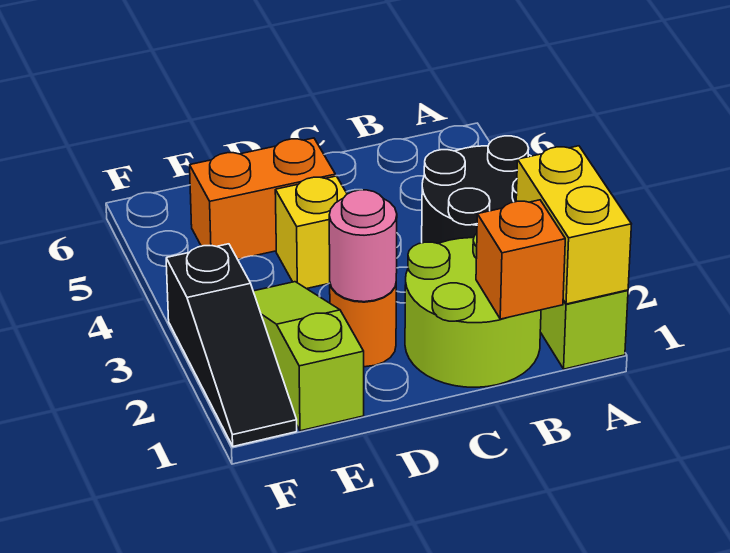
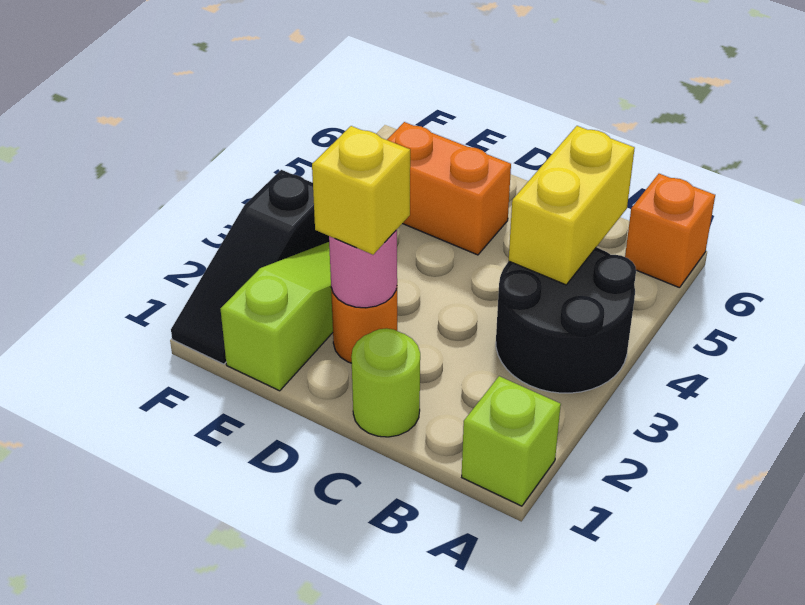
yellow brick A1:A2 level 2 -> yellow brick B4:B5 level 2
lime round brick B1:C2 level 1 -> lime round brick C1 level 1
orange brick B1 level 2 -> orange brick A6 level 1
yellow brick D4 level 1 -> yellow brick D2 level 3

